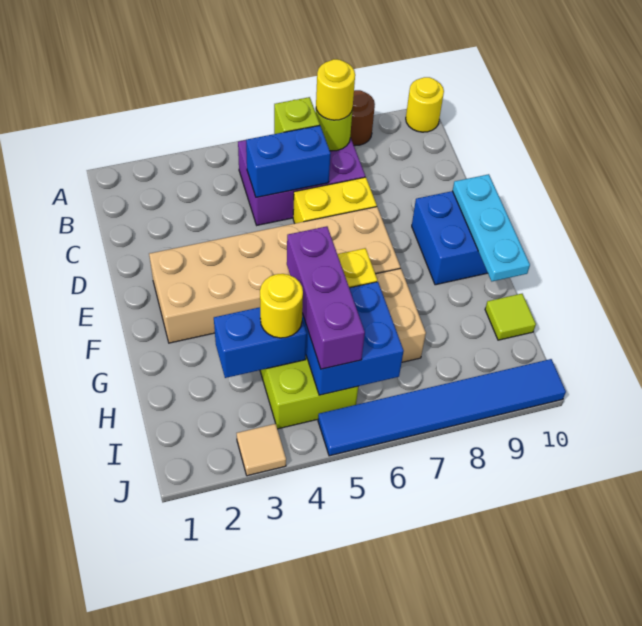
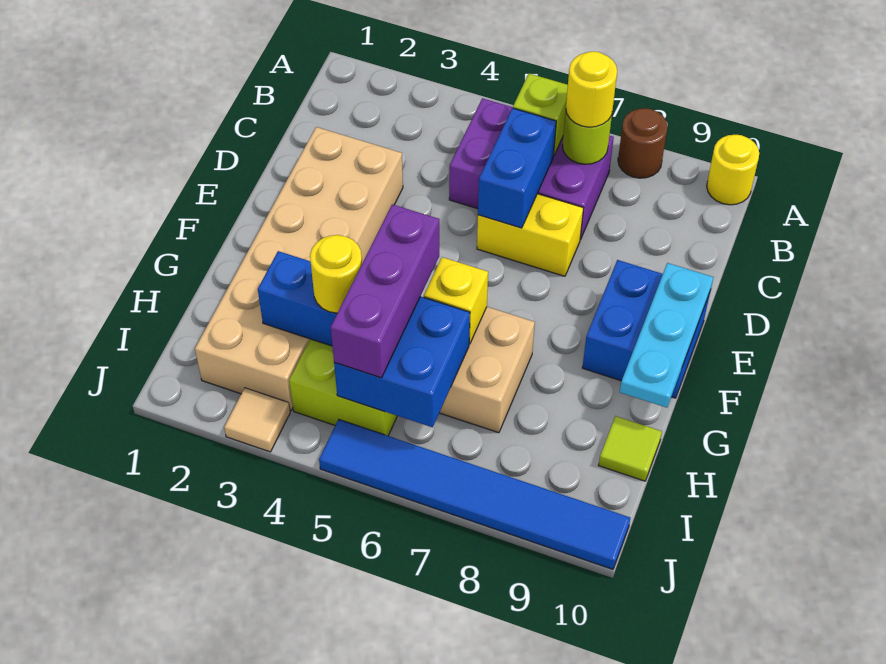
blue brick C5:C6 level 2 -> blue brick C6:D6 level 2
tan brick E2:F7 level 1 -> tan brick D2:I3 level 1

